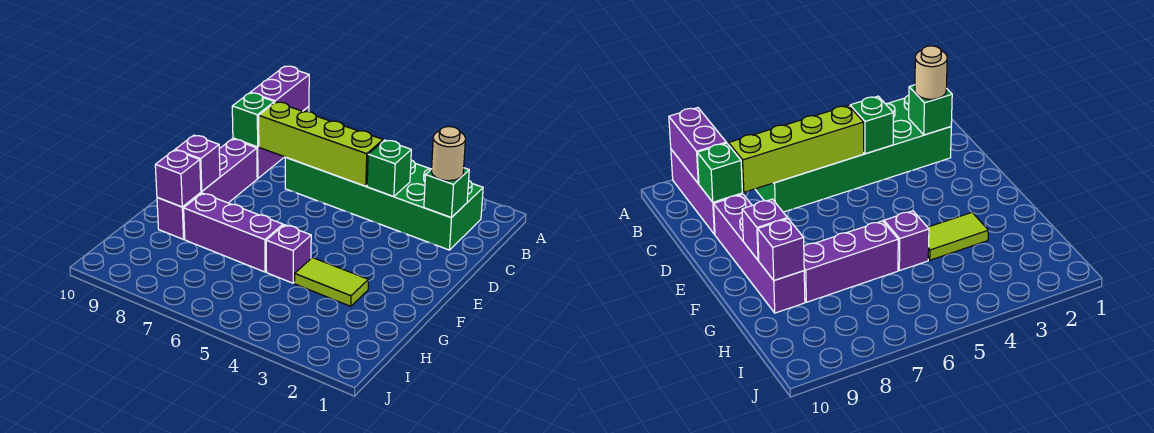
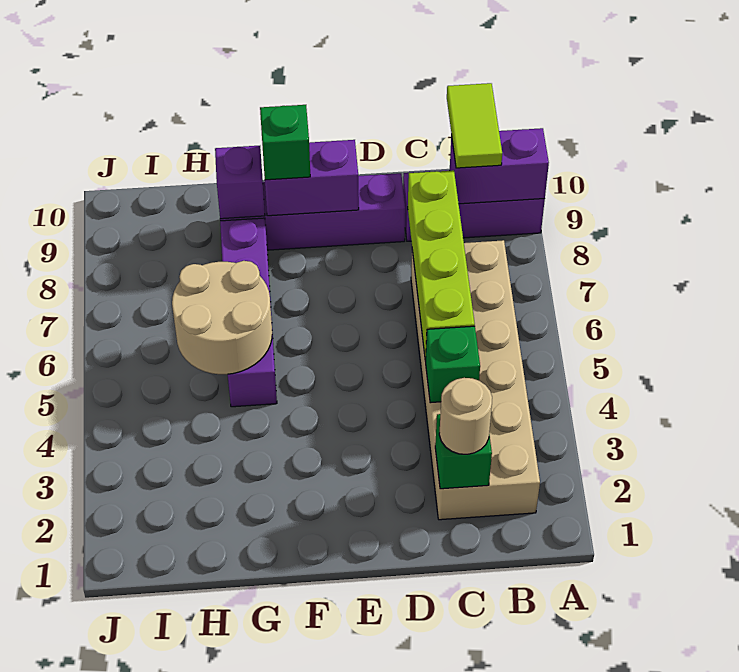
green brick B2:C7 level 1 -> tan brick B2:C7 level 1
green brick C9 level 2 -> green brick F9 level 3
purple brick F9 level 2 -> purple brick E9:F9 level 2
lime tile G3:G4 level 1 -> lime tile B9:B10 level 3
none -> tan round brick G5:H6 level 2

